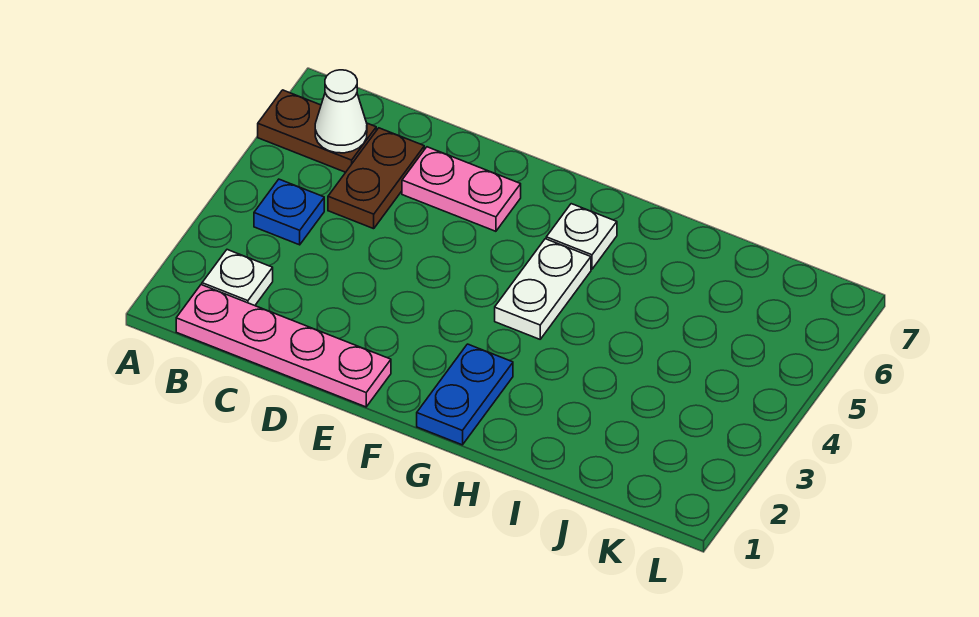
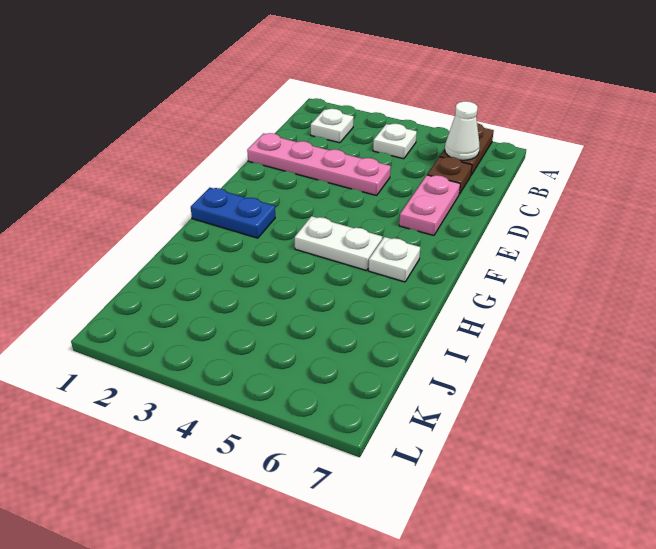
pink plate B1:E1 level 1 -> pink plate D1:D4 level 1
blue plate B4 level 1 -> white plate B4 level 1
brown plate C5:C6 level 1 -> brown plate C6 level 1

